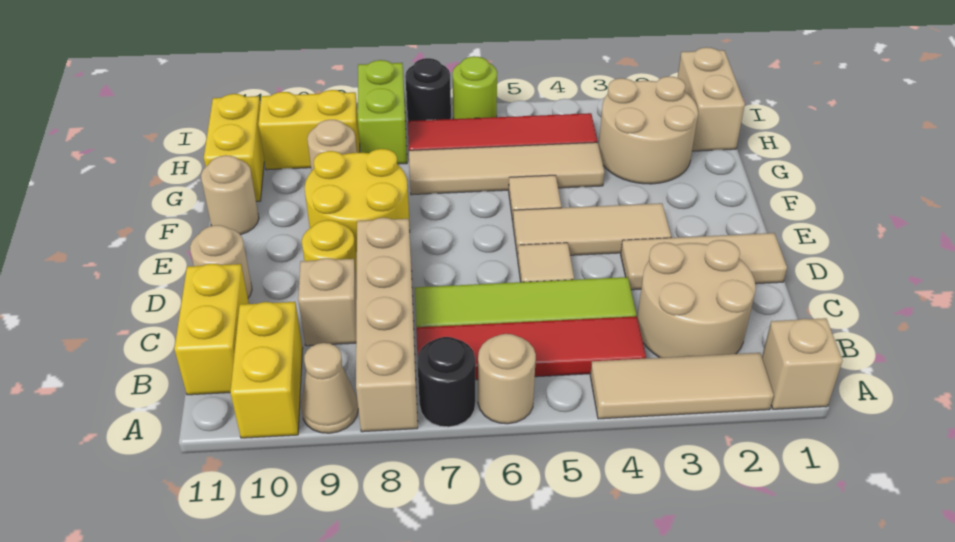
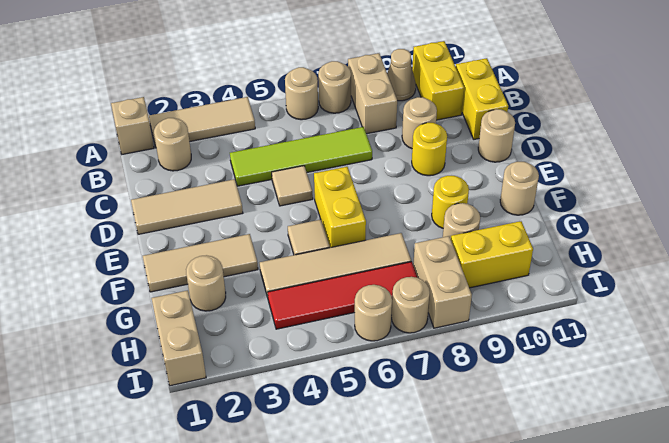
black round brick A7 level 1 -> tan round brick A7 level 1
tan brick A8:D8 level 1 -> tan brick A8:B8 level 1
tan round brick B2:C3 level 1 -> tan round brick B2 level 1
red tile B4:B7 level 1 -> none
tan brick C9 level 1 -> tan round brick C9 level 1
tan tile E3:E5 level 1 -> tan tile F1:F3 level 1
yellow round brick E8:F9 level 1 -> yellow round brick F9 level 1
tan round brick G2:H3 level 1 -> tan round brick G2 level 1
yellow brick G11:H11 level 1 -> yellow brick E6:F6 level 1
lime brick H8:I8 level 1 -> tan brick H8:I8 level 1
lime round brick I6 level 1 -> tan round brick I6 level 1
black round brick I7 level 1 -> tan round brick I7 level 1

